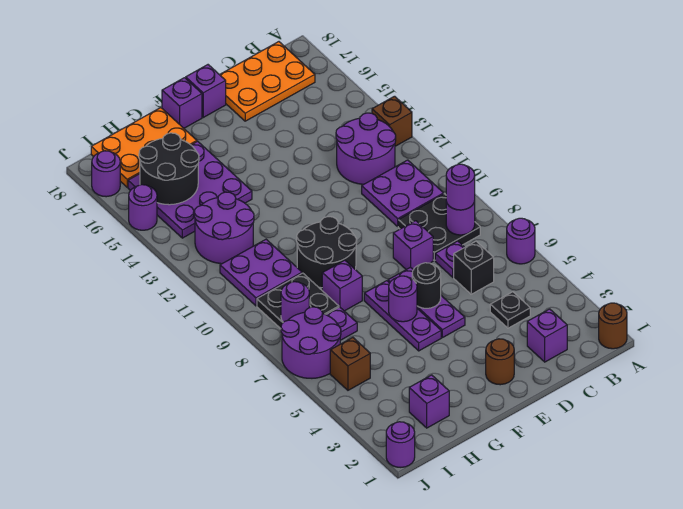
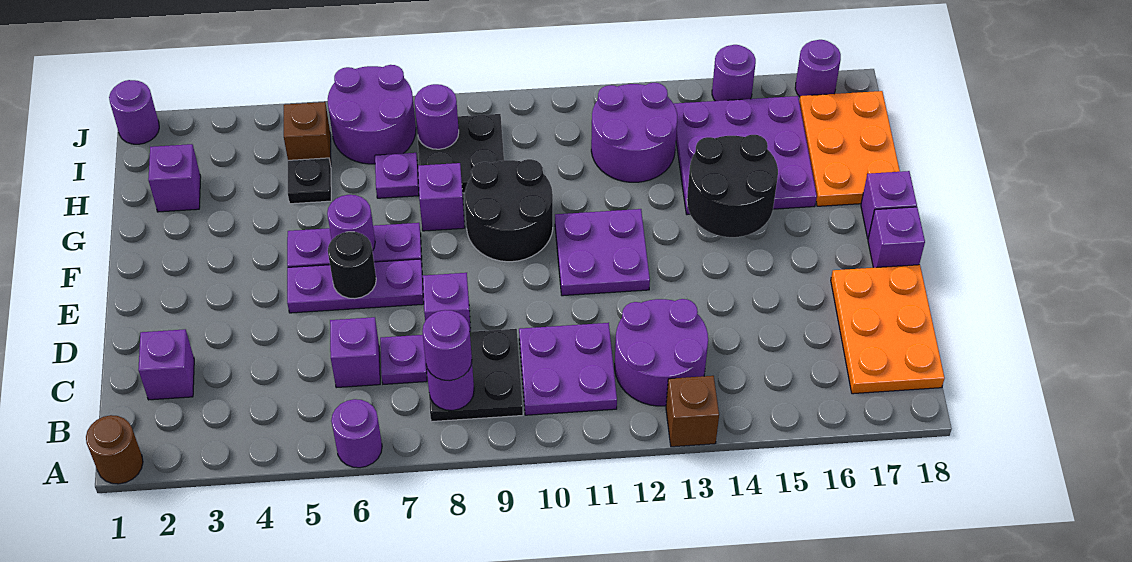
black plate C4 level 1 -> black plate H5 level 1
black brick C6 level 1 -> purple brick C6 level 1
brown round brick E2 level 1 -> none
purple plate H10:I11 level 1 -> purple plate E11:F12 level 1
black round brick H15:I16 level 2 -> black round brick F14:G15 level 2

